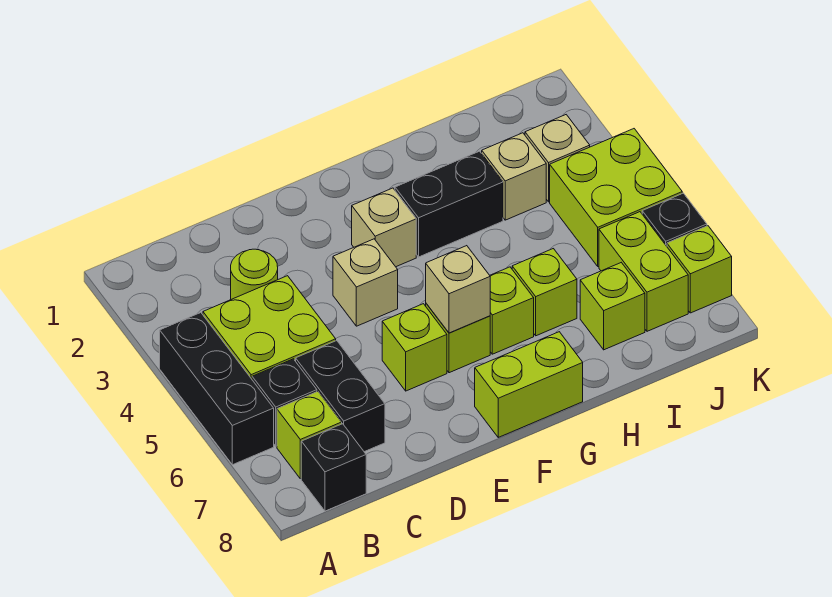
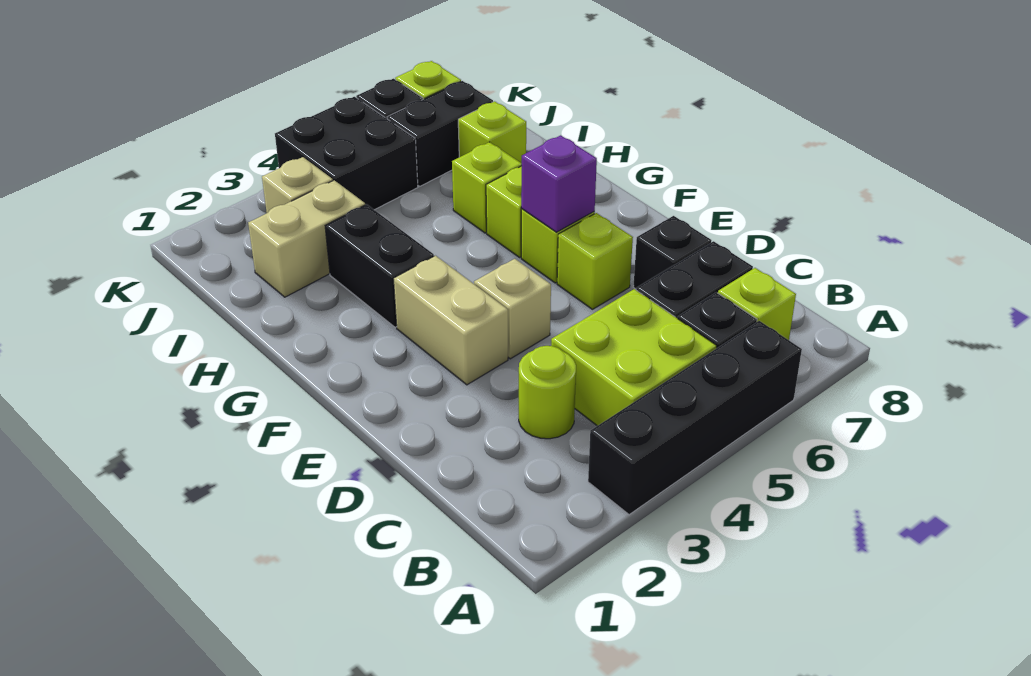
black brick A4:A6 level 1 -> black brick A3:A6 level 1
black brick B8 level 1 -> black brick D7 level 1
tan brick F3 level 1 -> tan brick E3:F3 level 1
tan brick F6 level 2 -> purple brick F6 level 2
lime brick F8:G8 level 1 -> none
tan brick I3 level 1 -> tan brick I2:I3 level 1
lime brick J4:K5 level 1 -> black brick J4:K5 level 1
lime brick J6:J7 level 1 -> black brick J6:J7 level 1

